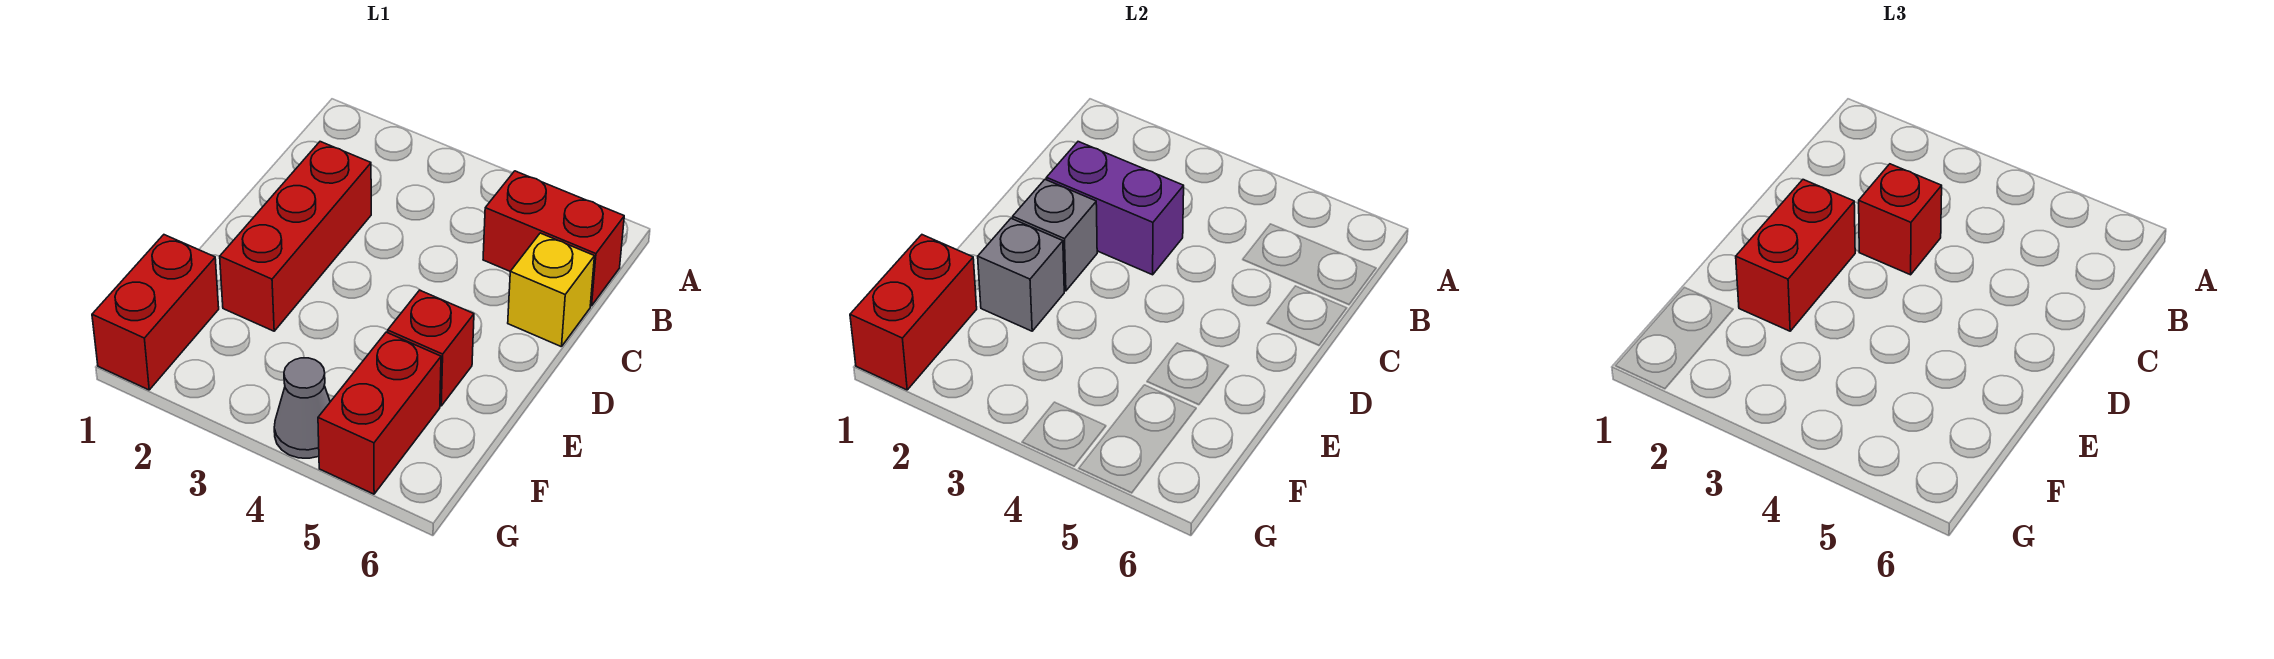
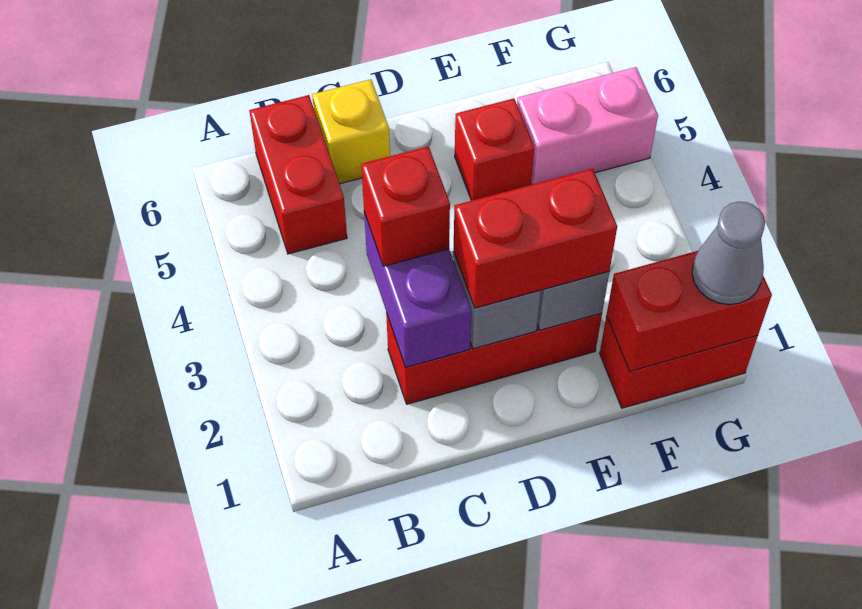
red brick F5:G5 level 1 -> pink brick F5:G5 level 1
grey cone G4 level 1 -> grey cone G1 level 3

